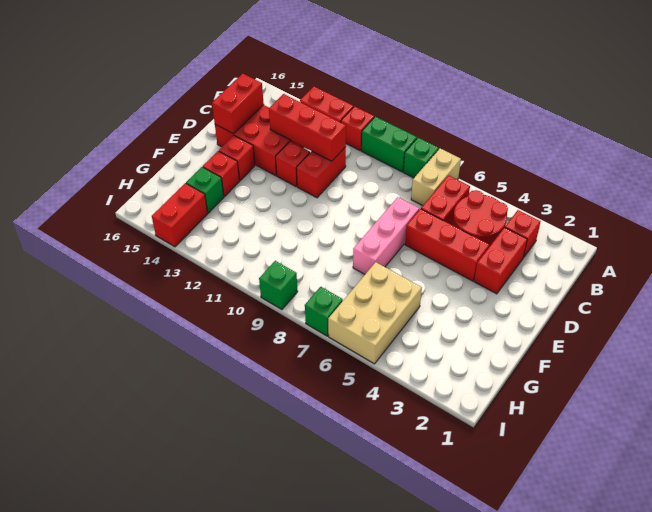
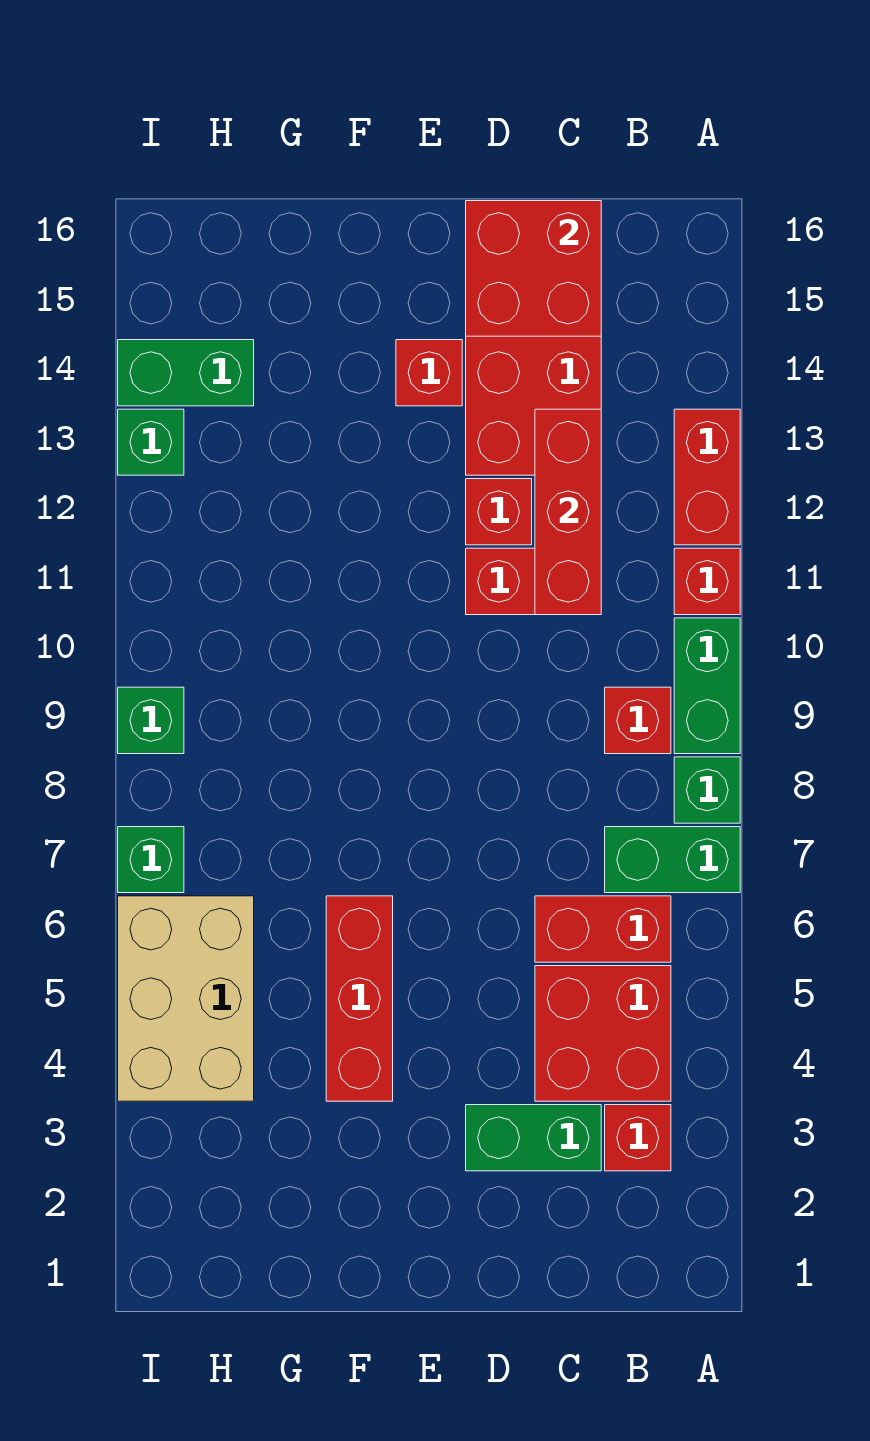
tan brick A7:B7 level 1 -> green brick A7:B7 level 1
red round brick B4:C5 level 1 -> red brick B4:C5 level 1
red brick C3:D3 level 1 -> green brick C3:D3 level 1
red brick C15:D15 level 2 -> red brick C15:D16 level 2
red brick D4:D6 level 1 -> red brick F4:F6 level 1
pink brick D7:F7 level 1 -> none
red brick F14 level 1 -> red brick B9 level 1
tan brick G5:I6 level 1 -> tan brick H4:I6 level 1
green brick G14 level 1 -> green brick I13 level 1
red brick H14:I14 level 1 -> green brick H14:I14 level 1

